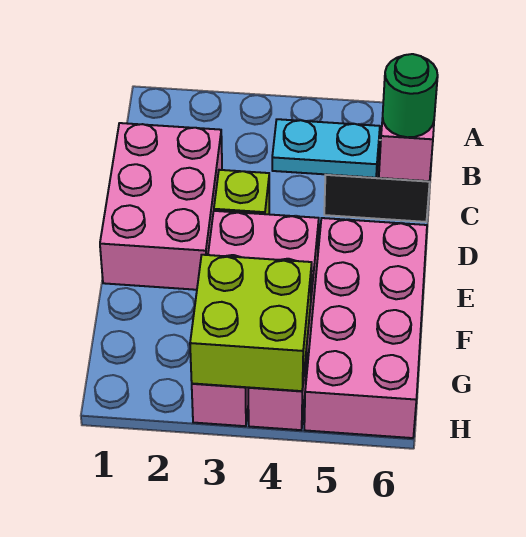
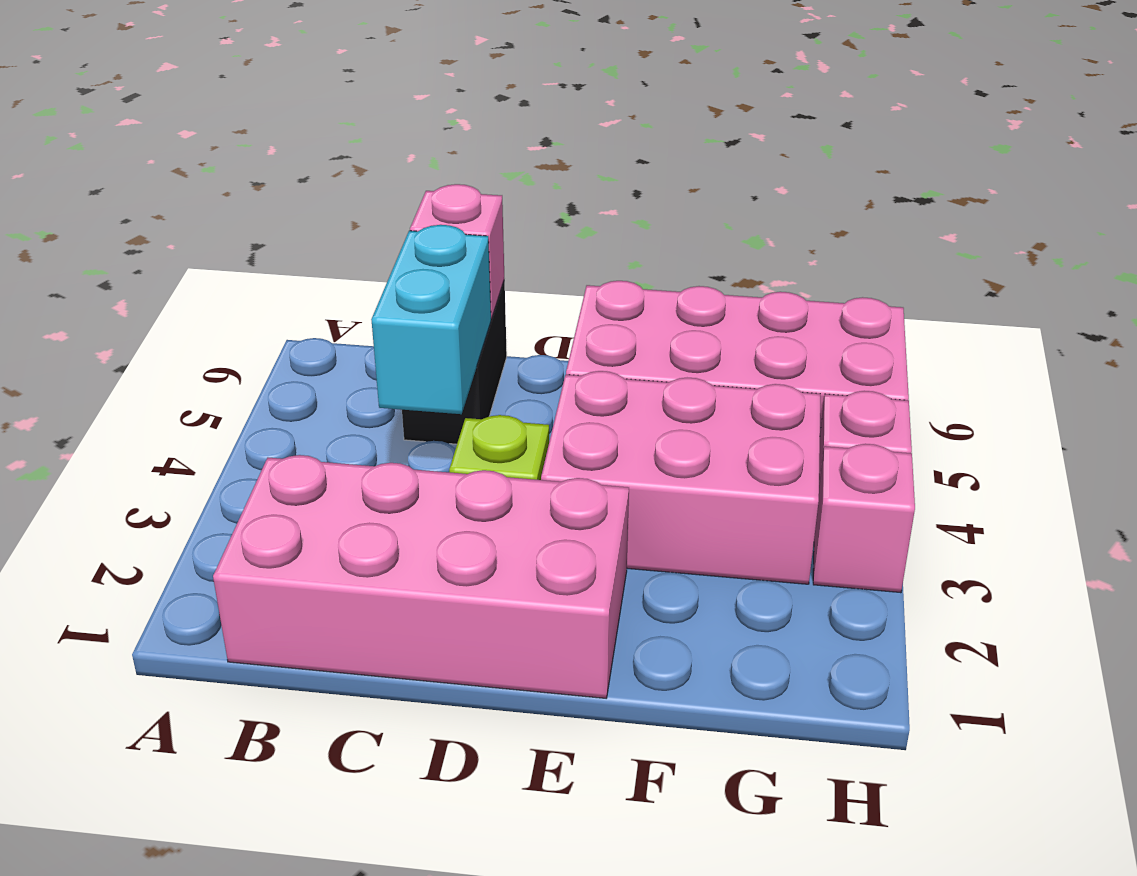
pink brick C1:E2 level 1 -> pink brick B1:E2 level 1
cyan plate C4:C5 level 2 -> cyan brick C4:C5 level 2
green round brick C6 level 3 -> none
lime brick G3:H4 level 2 -> none

